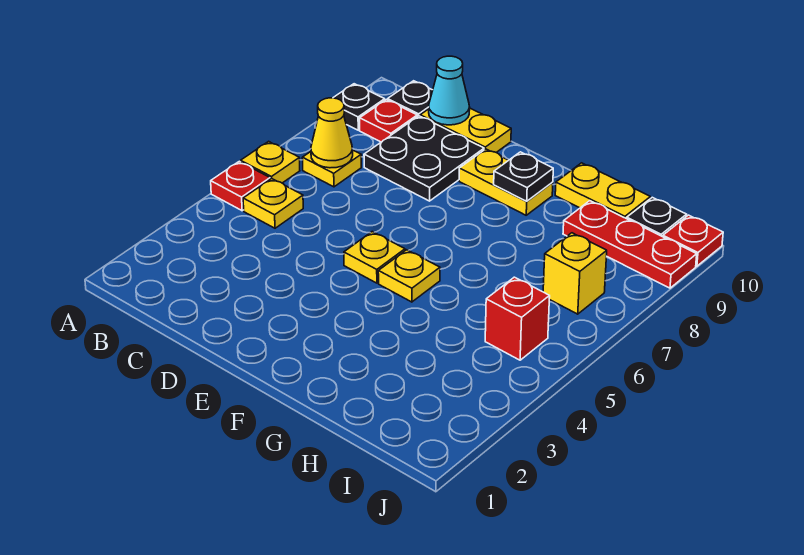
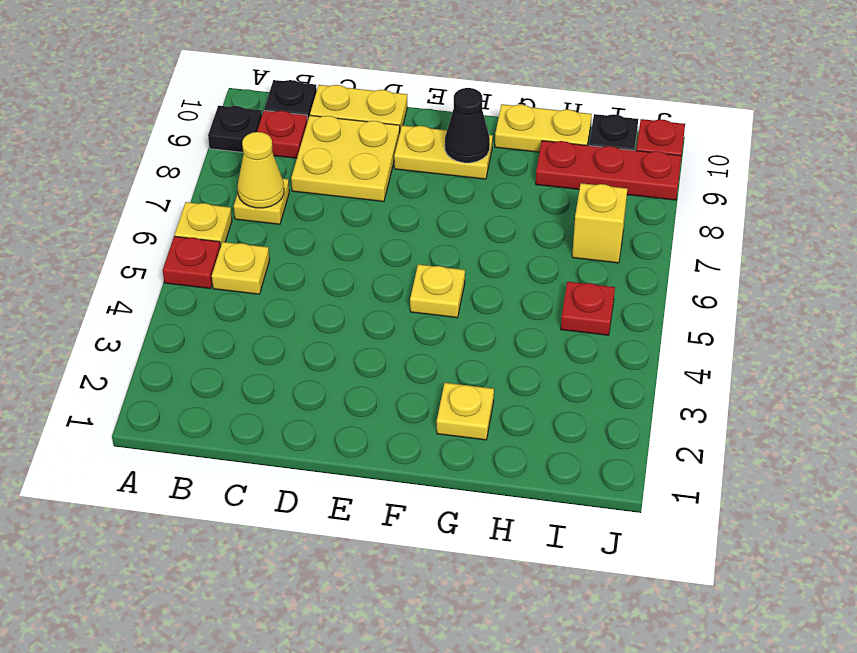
black plate C8:D9 level 1 -> yellow plate C8:D9 level 1
cyan cone C10 level 2 -> none
yellow plate E5 level 1 -> yellow plate G2 level 1
black plate F9 level 2 -> black cone F9 level 2
red brick I5 level 1 -> red plate I5 level 1

